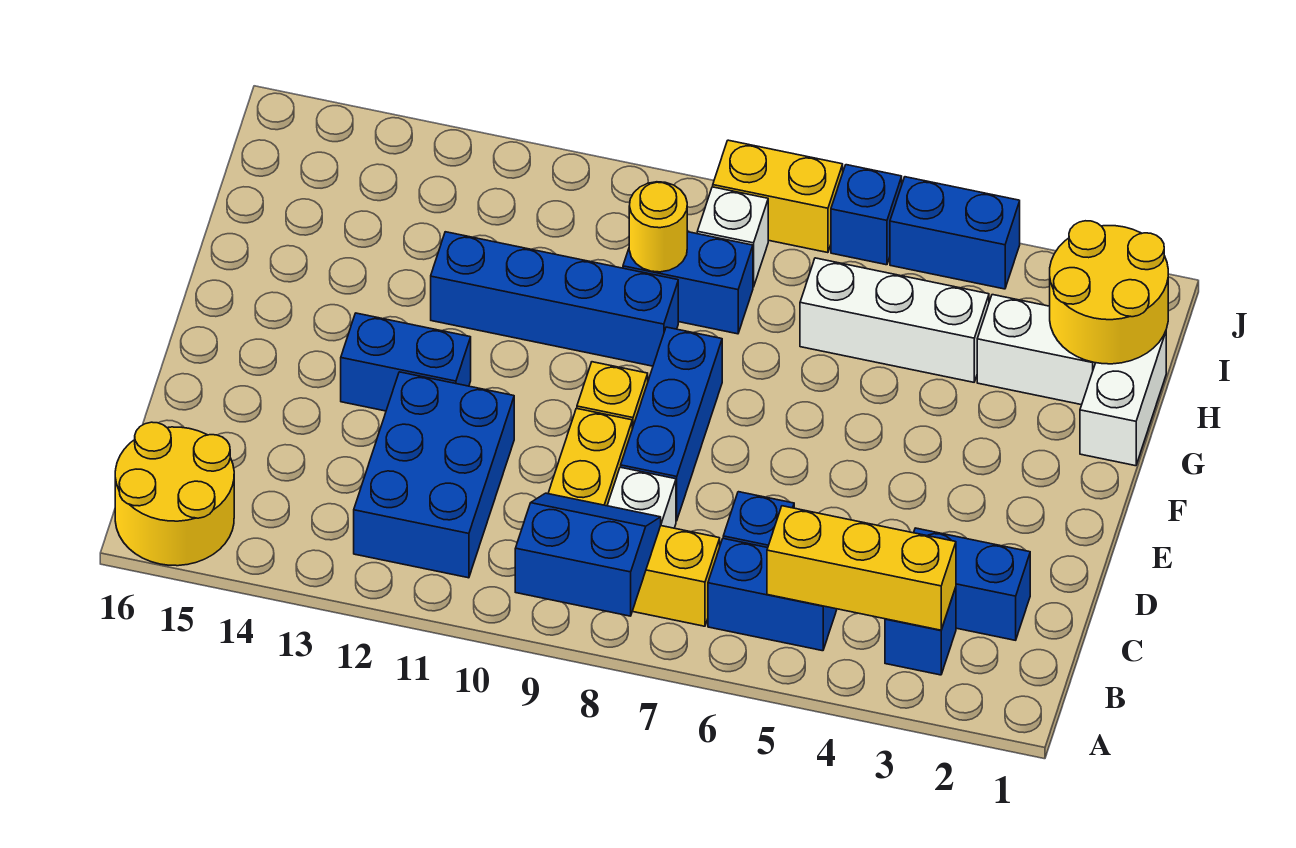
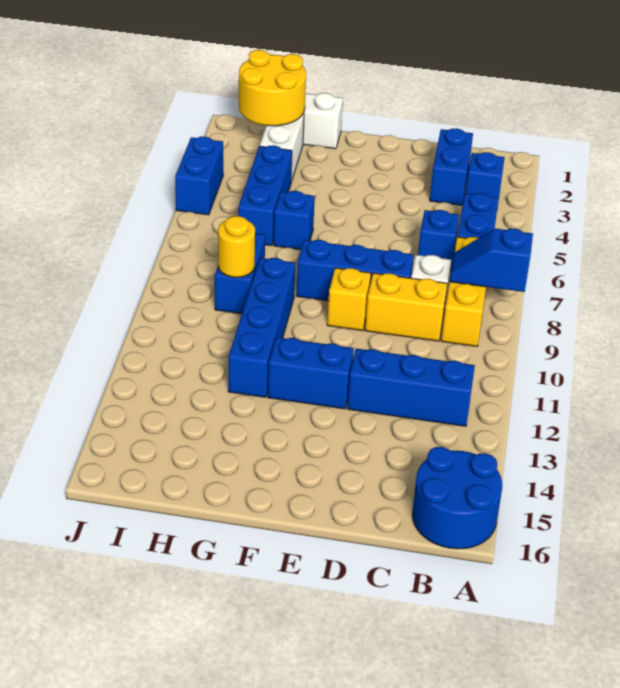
blue slope A8:B9 level 2 top A -> blue slope A8:B8 level 2 top A
yellow round brick A15:B16 level 1 -> blue round brick A15:B16 level 1
yellow brick B3:B5 level 2 -> none
blue brick B11:D12 level 1 -> blue brick B12:D12 level 1
blue brick E12:E13 level 1 -> blue brick E12:F12 level 1
white brick H4:H6 level 1 -> blue brick H4:H6 level 1
white brick I8 level 1 -> none
blue brick J6 level 1 -> blue brick G6 level 1
yellow brick J7:J8 level 1 -> none

